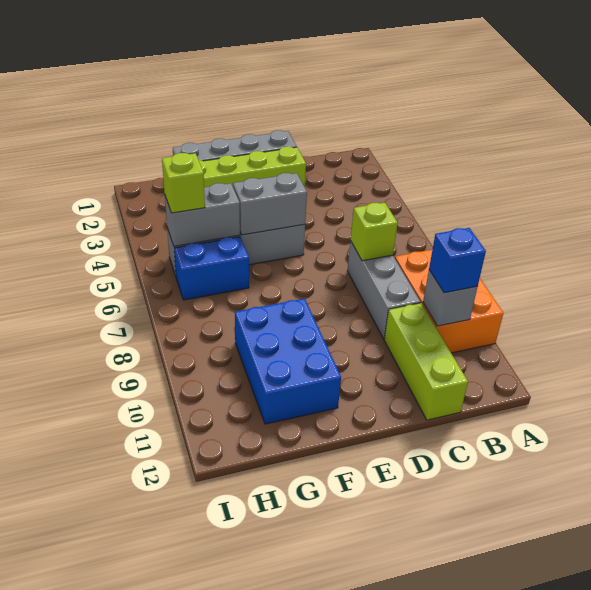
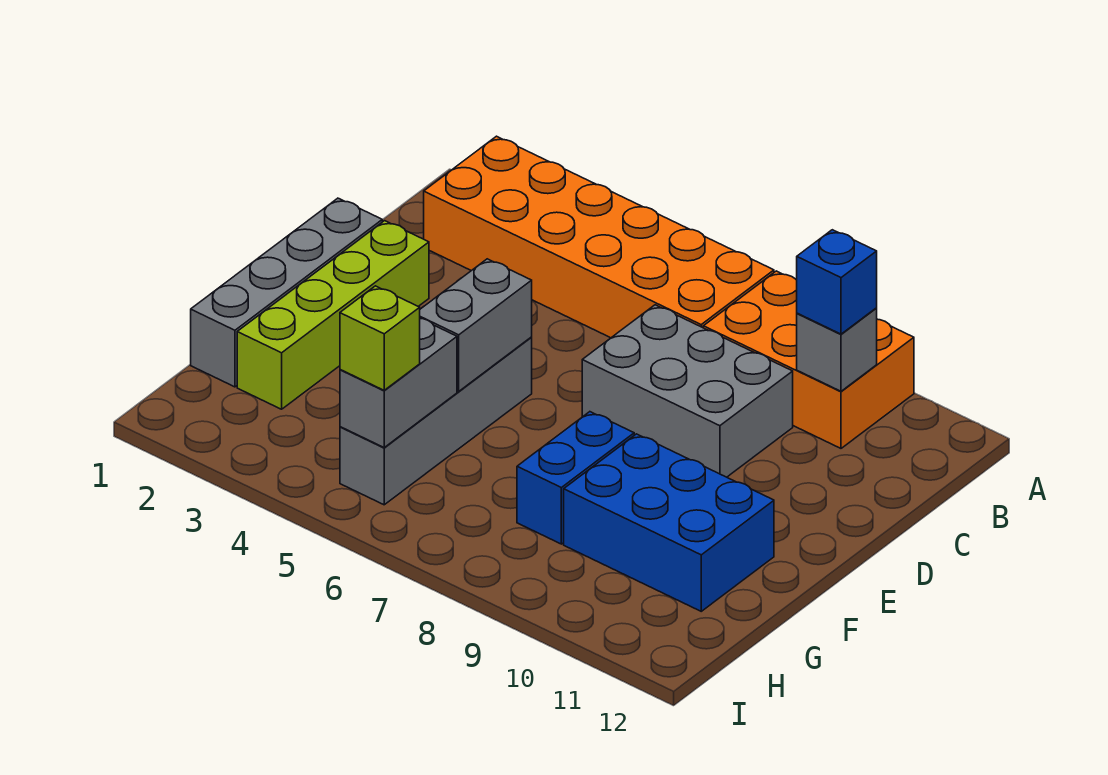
none -> orange brick A2:B7 level 1
grey brick C7:C9 level 1 -> grey brick C7:D9 level 1
lime brick C7 level 2 -> none
lime brick C10:C12 level 1 -> none
blue brick G6:H6 level 1 -> blue brick F8:G8 level 1

